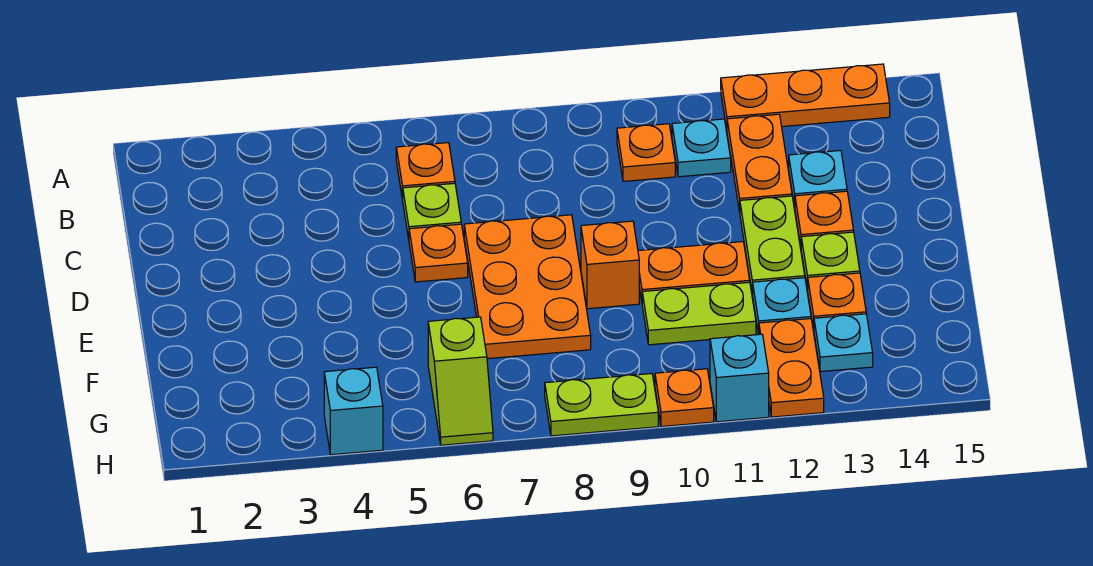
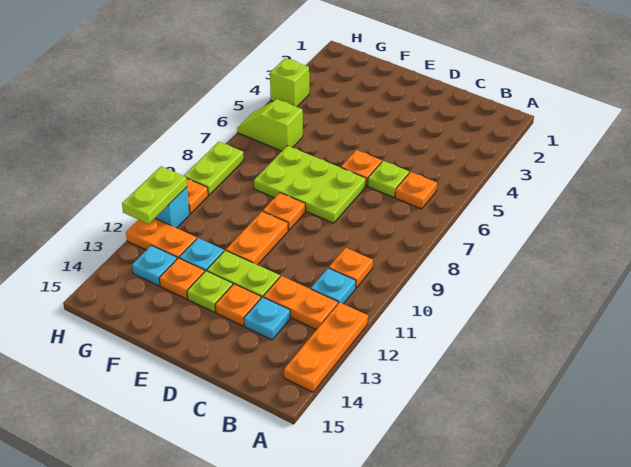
orange plate D7:F8 level 1 -> lime plate D7:F8 level 1
orange brick E9 level 1 -> orange plate E9 level 1
lime plate F10:F11 level 1 -> lime plate H11:H12 level 2
cyan brick H4 level 1 -> lime brick H4 level 1

